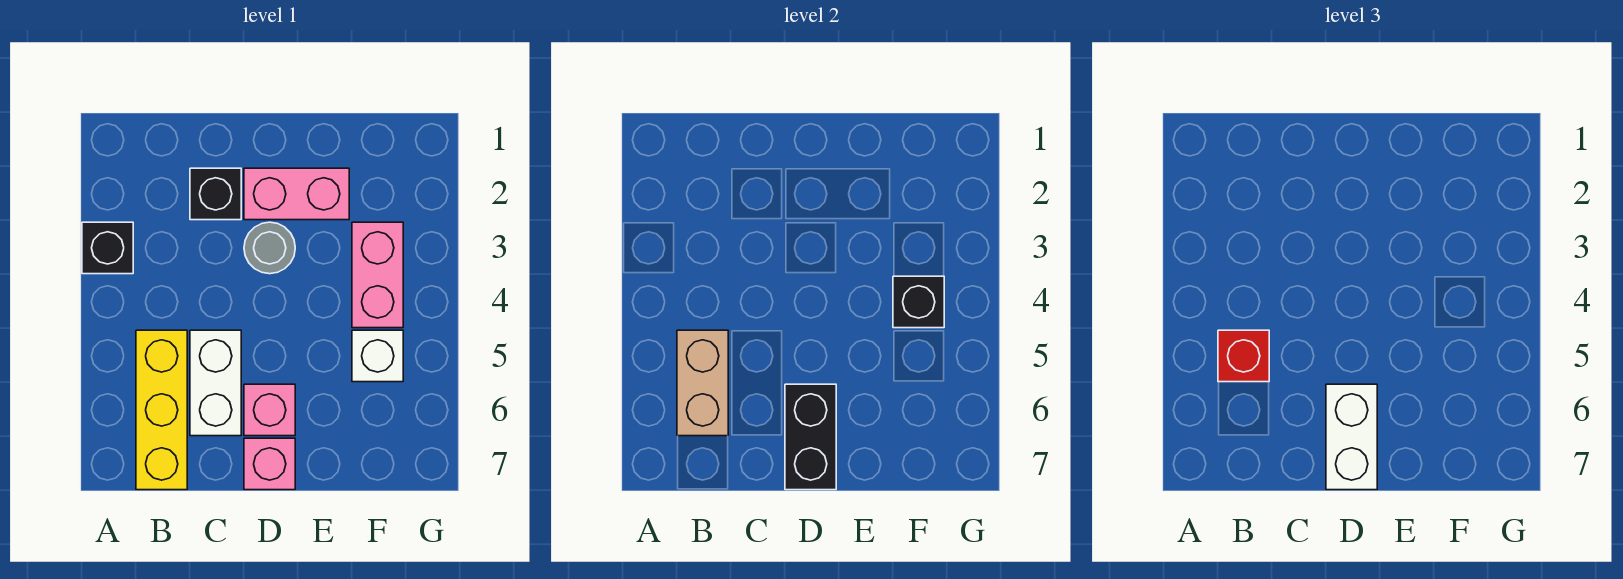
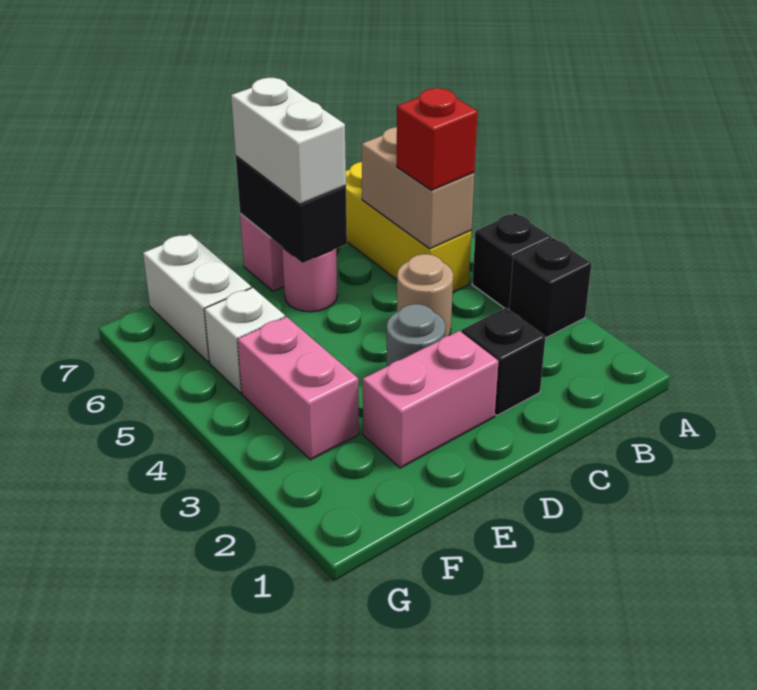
none -> tan round brick C4 level 1
white brick C5:C6 level 1 -> white brick F6:F7 level 1
pink brick D6 level 1 -> pink round brick D6 level 1
black brick F4 level 2 -> black brick A4 level 1

